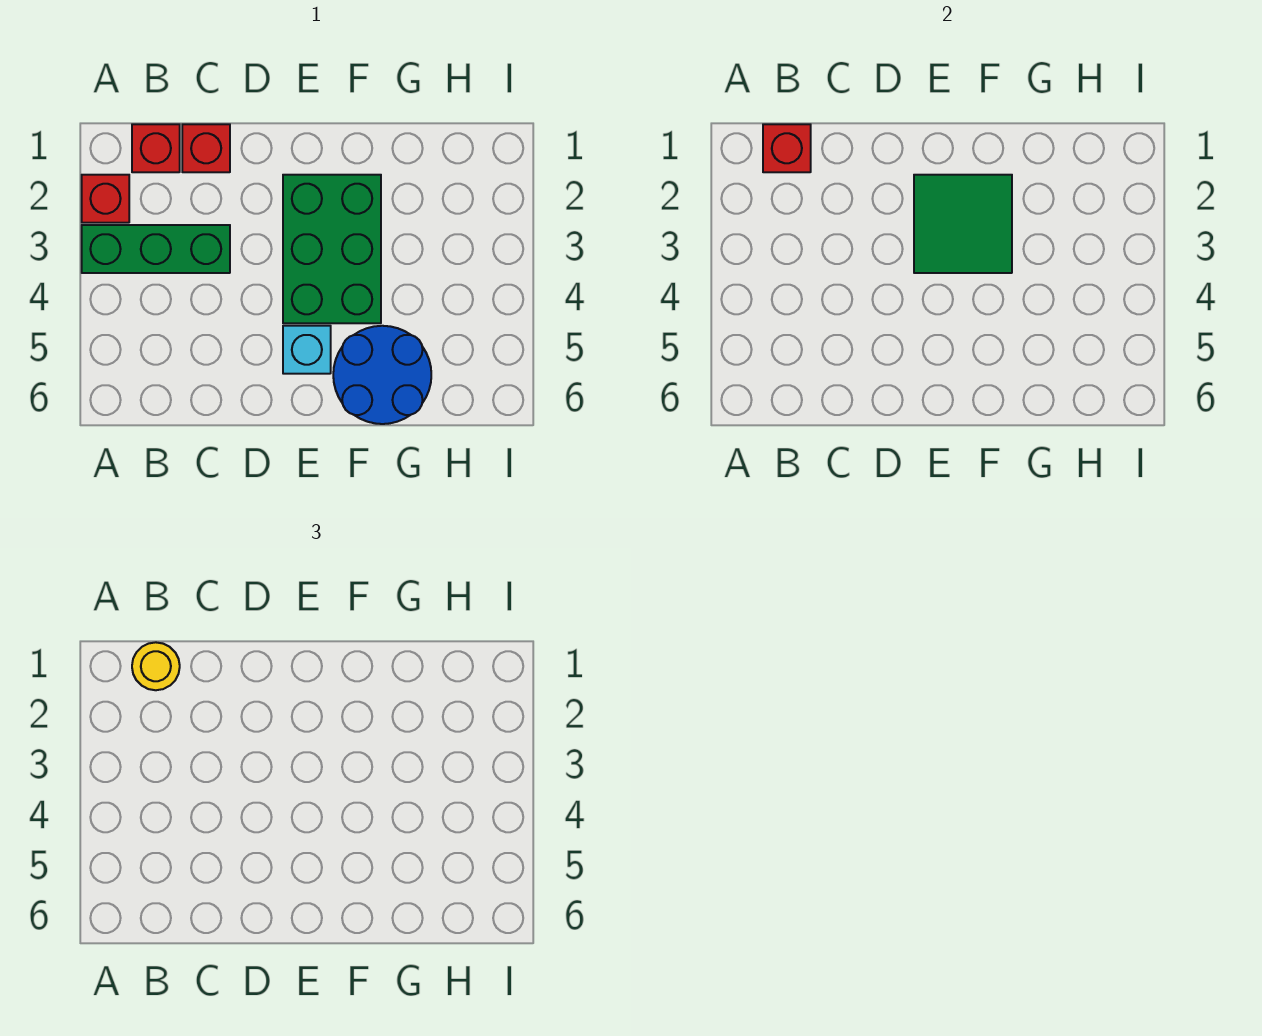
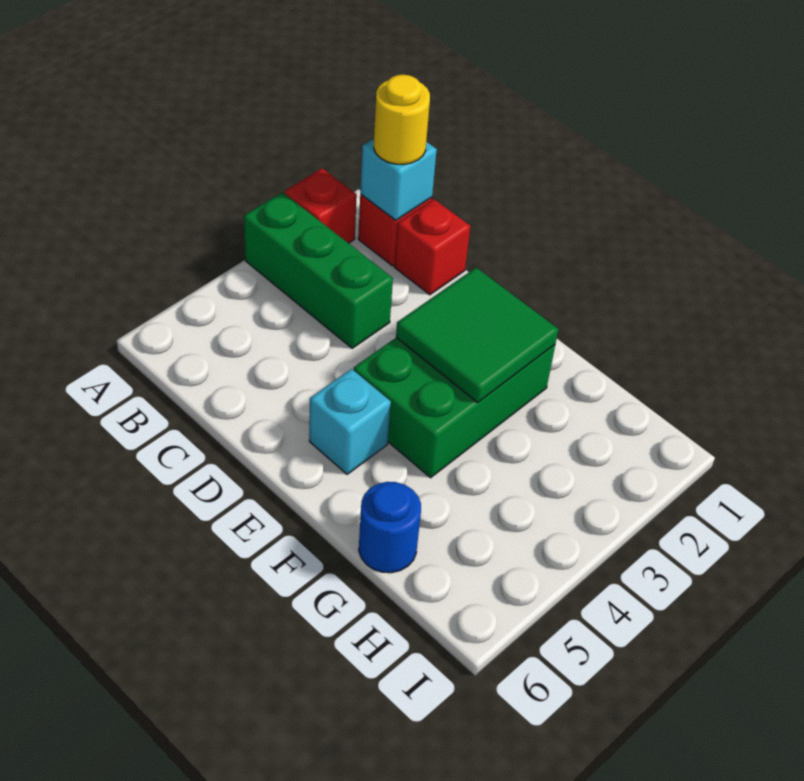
red brick B1 level 2 -> cyan brick B1 level 2
blue round brick F5:G6 level 1 -> blue round brick G6 level 1

